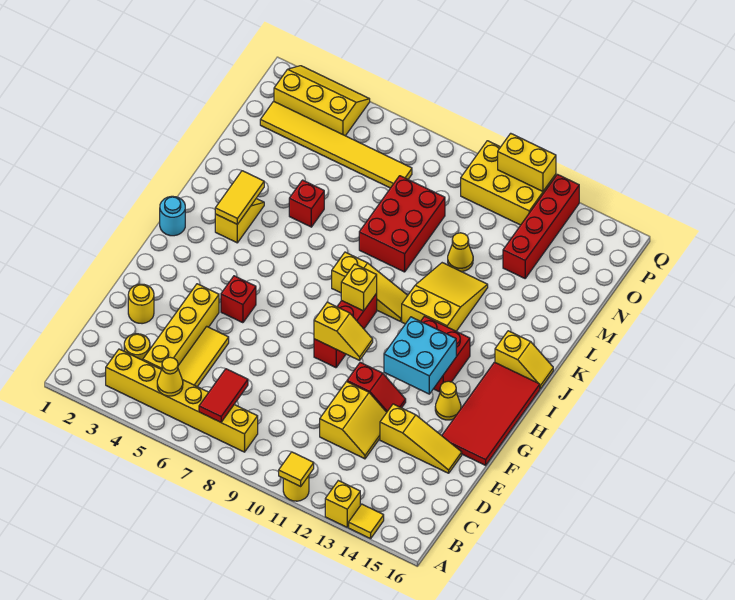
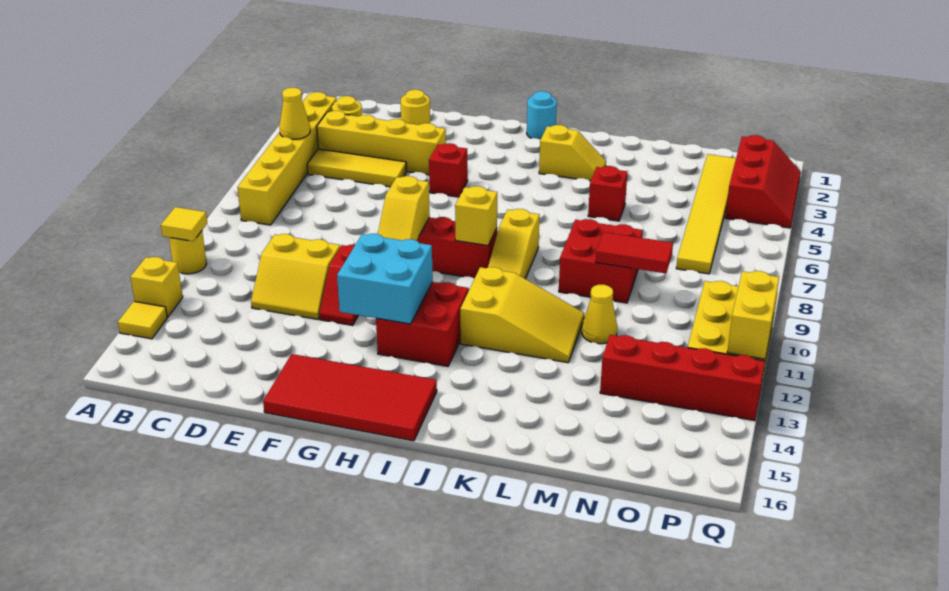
red tile B7:C7 level 2 -> red tile M9:N9 level 2
yellow slope E13:E15 level 1 top 13 -> none
yellow cone G14 level 1 -> none
yellow tile J3:K3 level 2 -> none
yellow slope J15:J16 level 1 top 15 -> none
red brick L8:N9 level 1 -> red brick L8:M9 level 1
yellow slope P2:Q4 level 1 top P -> red slope P2:Q4 level 1 top P

